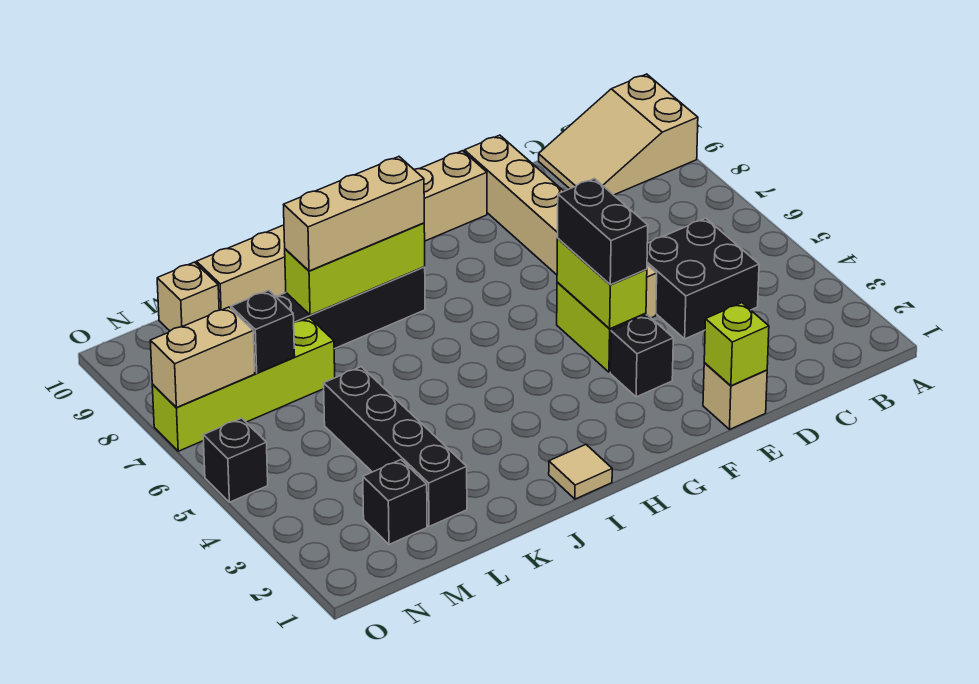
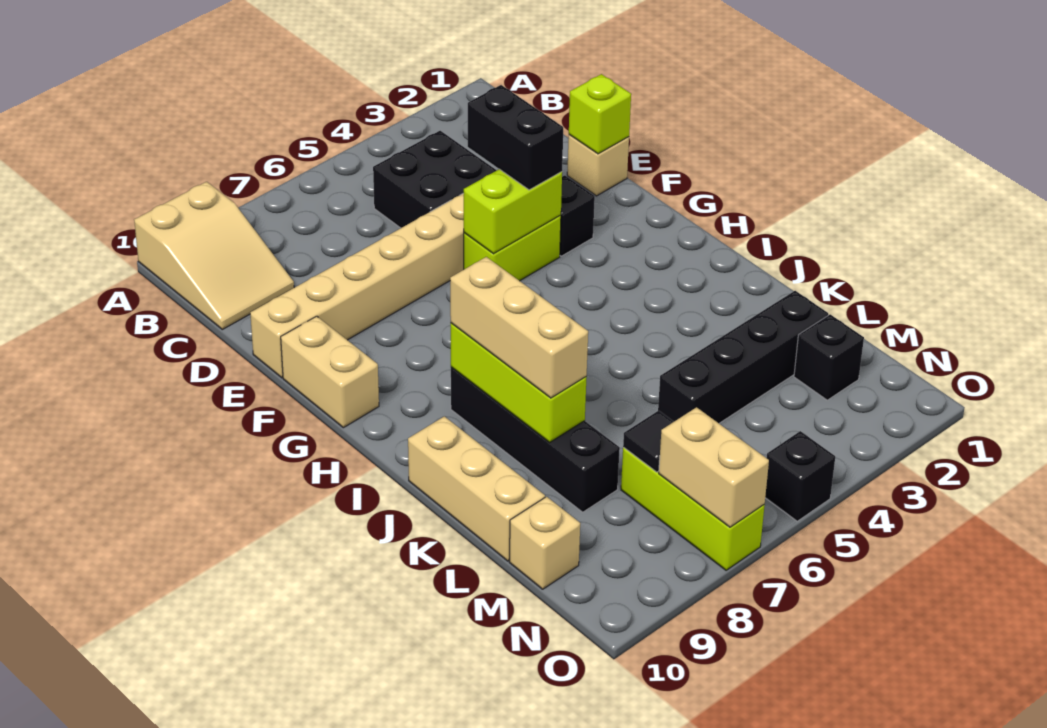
black brick F4:F5 level 3 -> black brick E4:F4 level 3
tan tile I1 level 1 -> none
lime brick L7:O7 level 1 -> lime brick M7:O7 level 1
black brick M7 level 2 -> black tile M7 level 2

